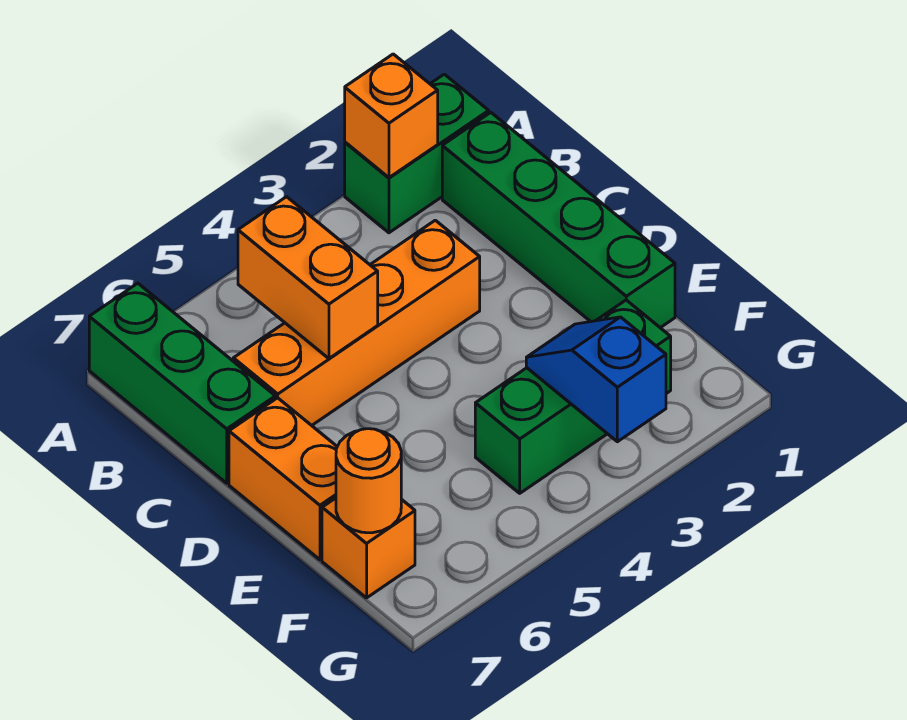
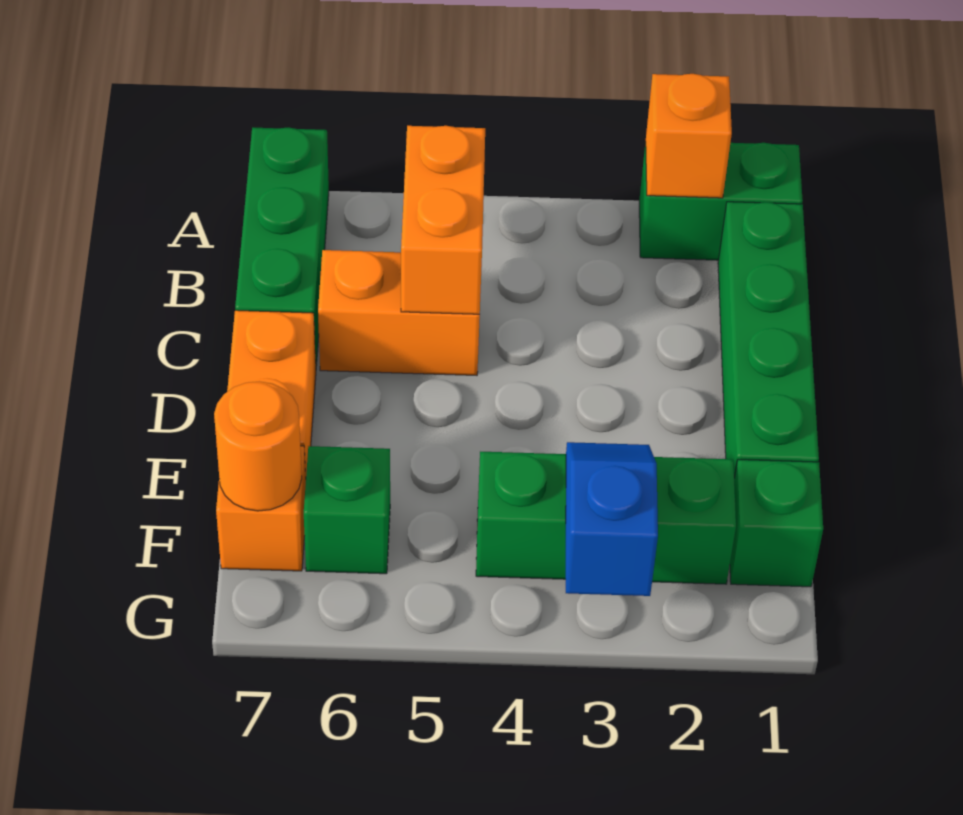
orange brick C3:C6 level 1 -> orange brick C5:C6 level 1
none -> green brick F1 level 1
none -> green brick F6 level 1

